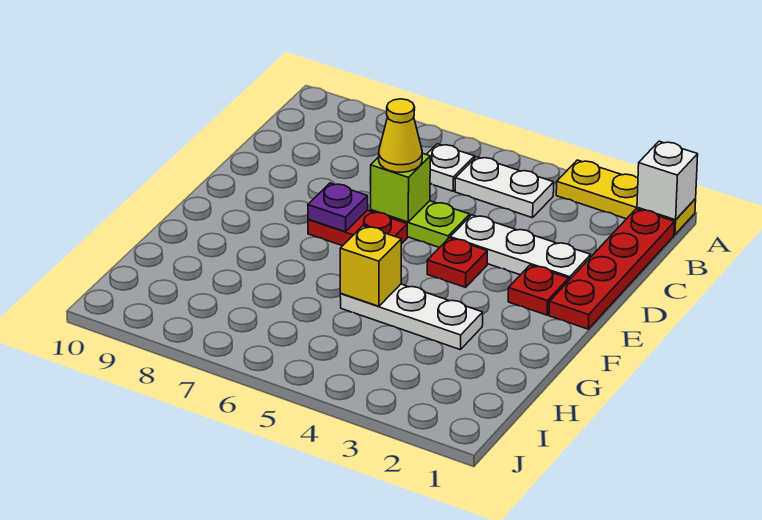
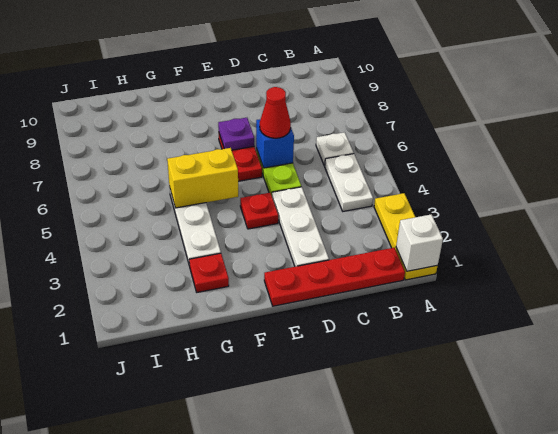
lime brick D6 level 2 -> blue brick D6 level 2
yellow cone D6 level 3 -> red cone D6 level 3
red plate E2 level 1 -> red plate G2 level 1
yellow brick G5 level 2 -> yellow brick F5:G5 level 2

